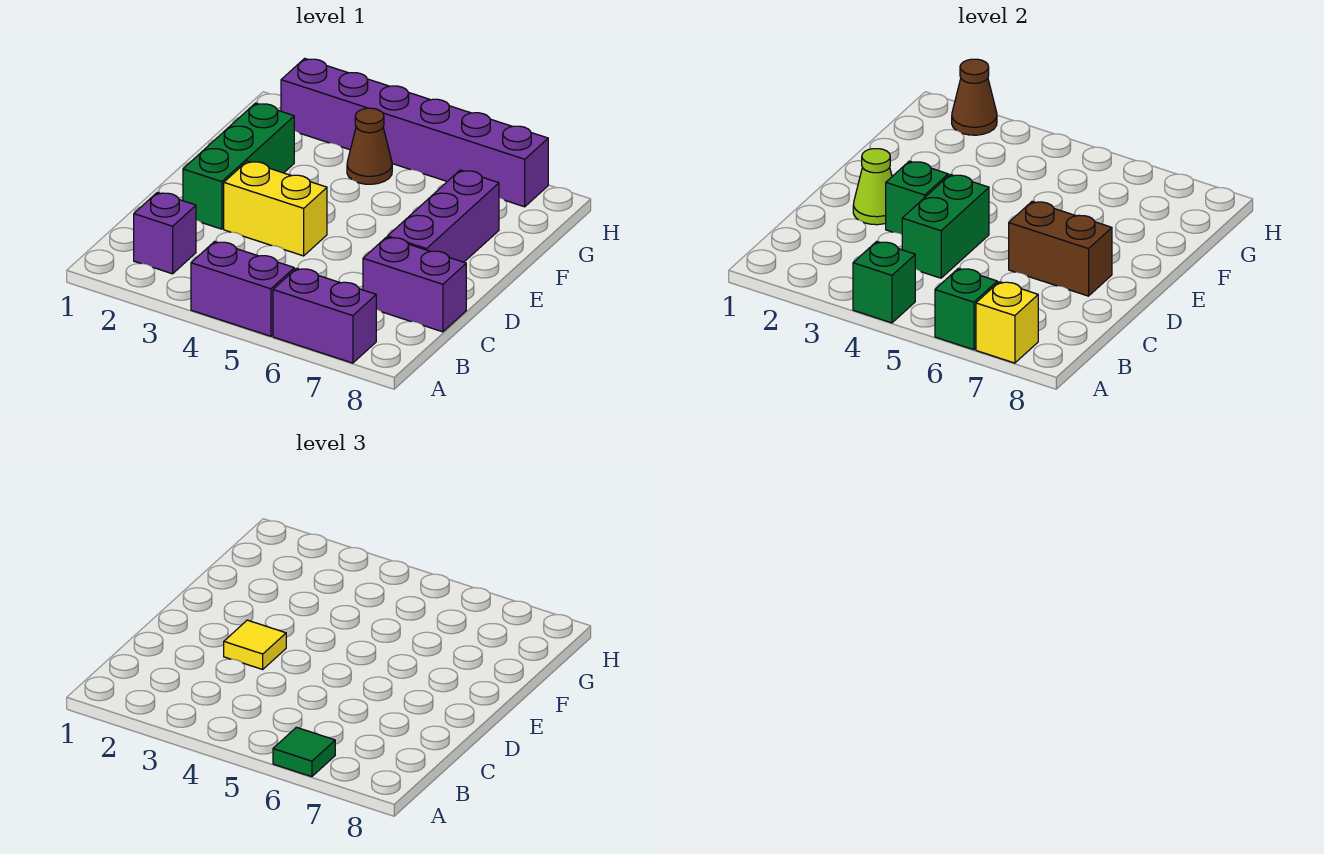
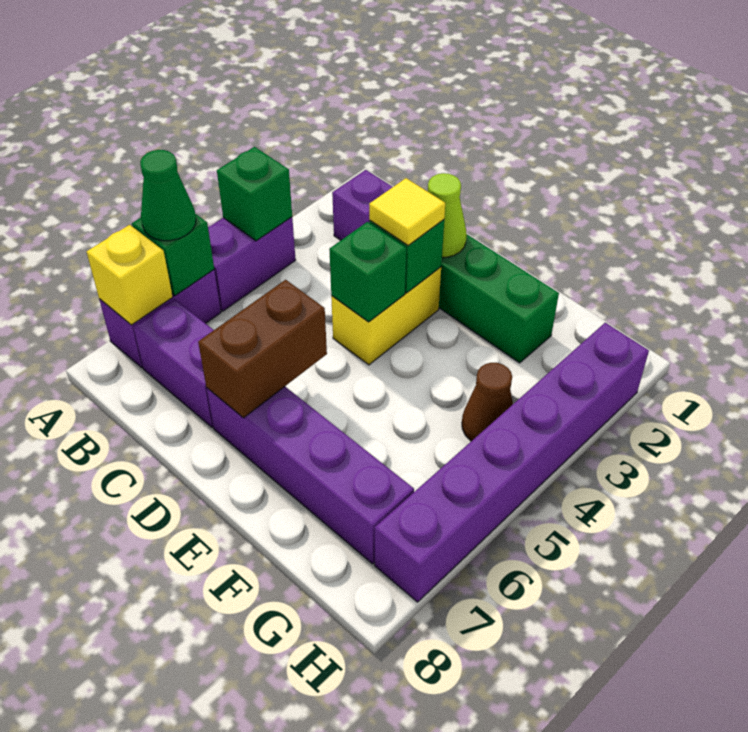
green tile A6 level 3 -> green cone A6 level 3
green brick C4:D4 level 2 -> green brick D4 level 2
purple brick C7:C8 level 1 -> purple brick B7:C7 level 1
purple brick D7:F7 level 1 -> purple brick D7:G7 level 1
brown cone H2 level 2 -> none

